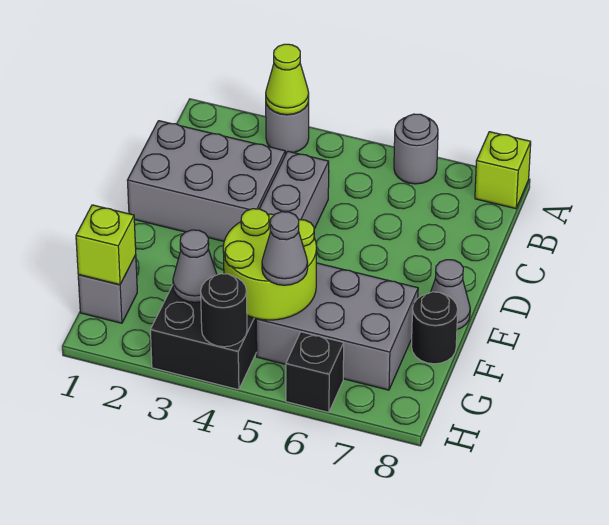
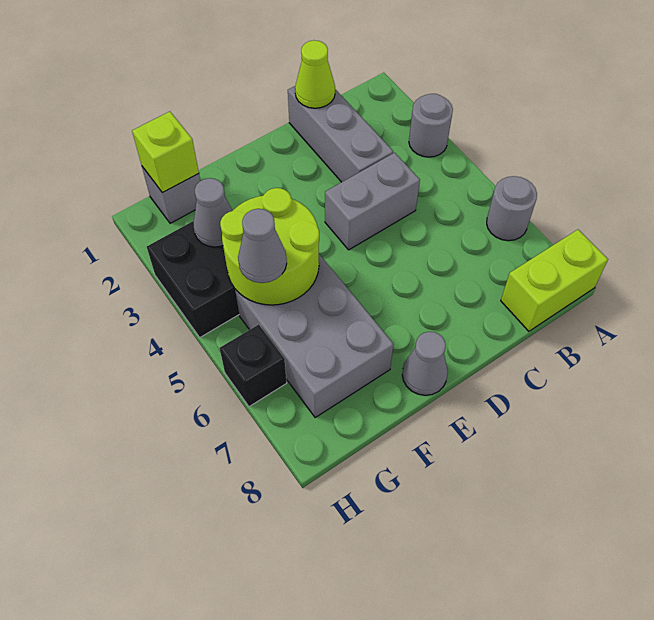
lime cone A3 level 2 -> lime cone C1 level 2
lime brick A8 level 1 -> lime brick A8:B8 level 1
grey brick C1:D3 level 1 -> grey brick C1:C3 level 1
black round brick F8 level 1 -> none
black round brick H4 level 2 -> none

